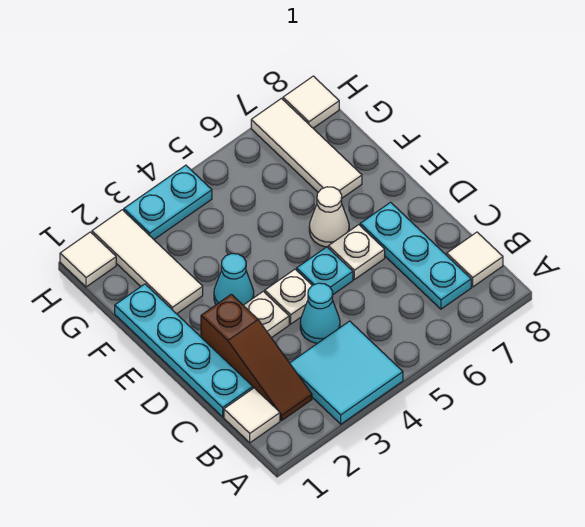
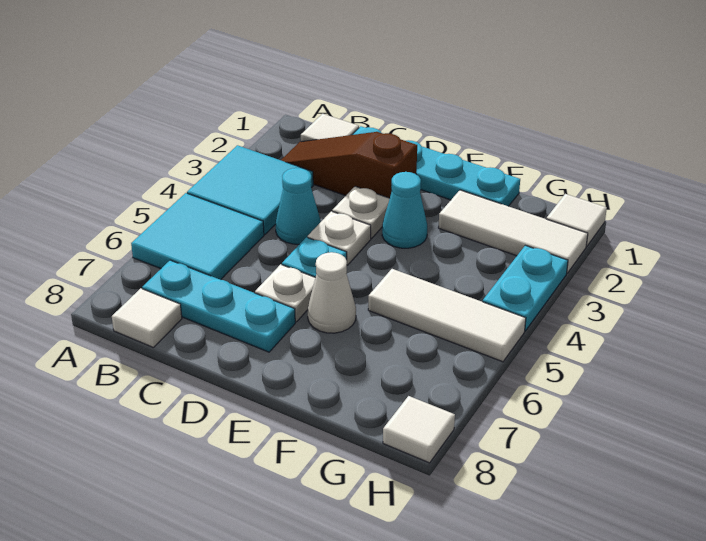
none -> cyan tile A5:B6 level 1
white tile F7:H7 level 1 -> white tile F5:H5 level 1

